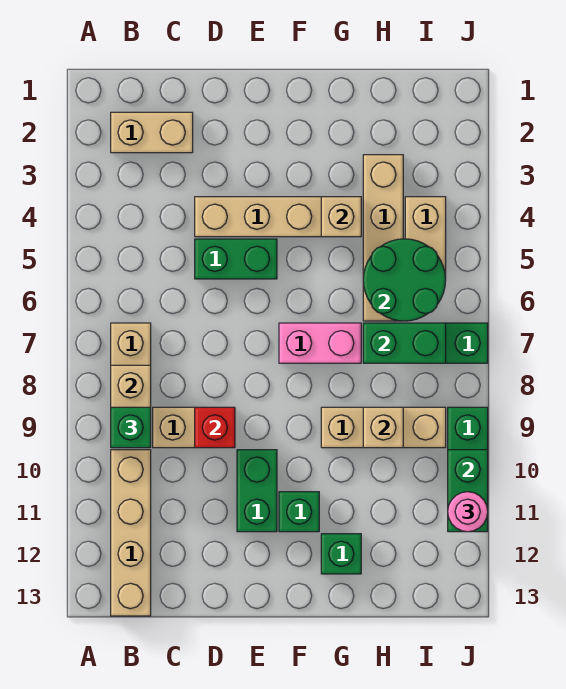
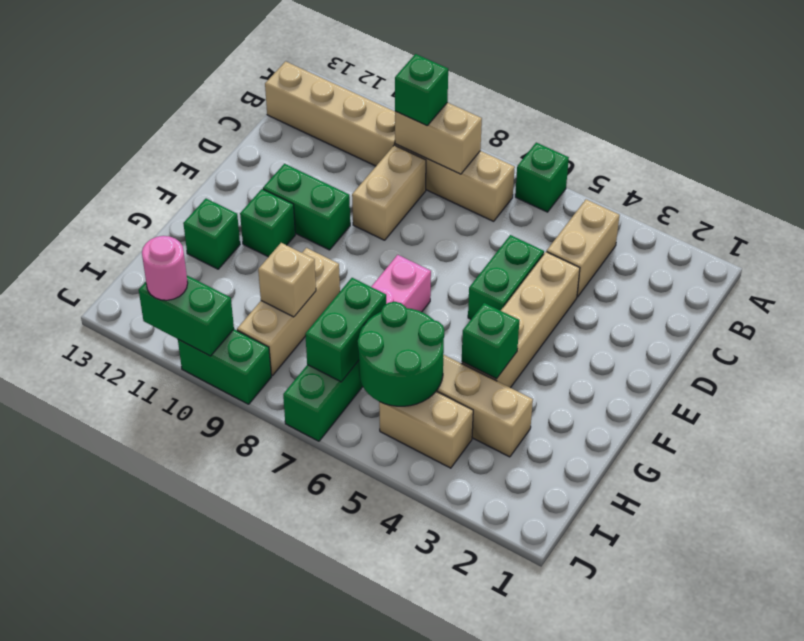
none -> green brick A6 level 1
tan brick B2:C2 level 1 -> tan brick B4:C4 level 1
red brick D9 level 2 -> none
tan brick G4 level 2 -> green brick G4 level 2

